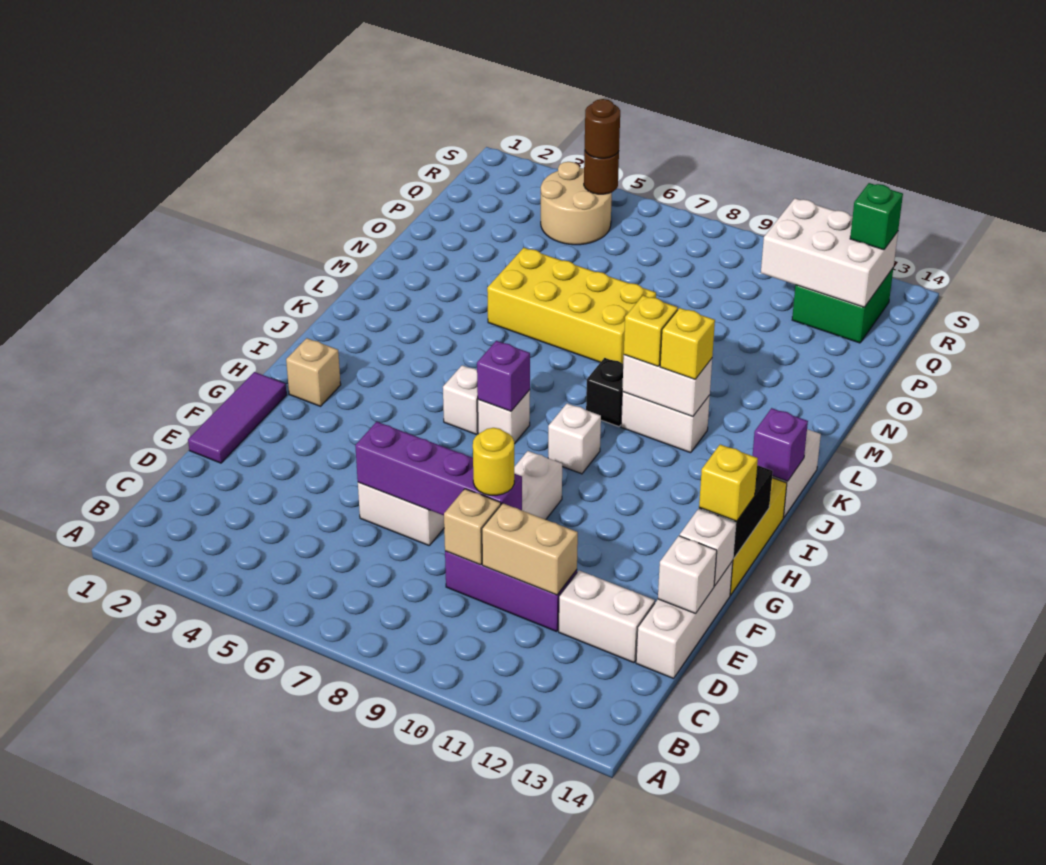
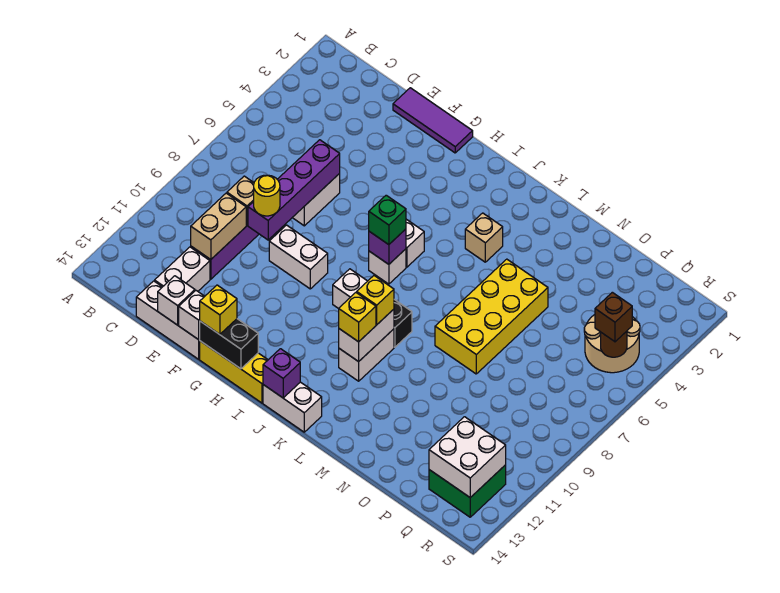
tan brick H2 level 1 -> tan brick K4 level 1
white brick Q11:R13 level 2 -> white brick Q12:R13 level 2
brown round brick R5 level 3 -> brown brick R5 level 3
green brick R13 level 3 -> green brick I7 level 3

